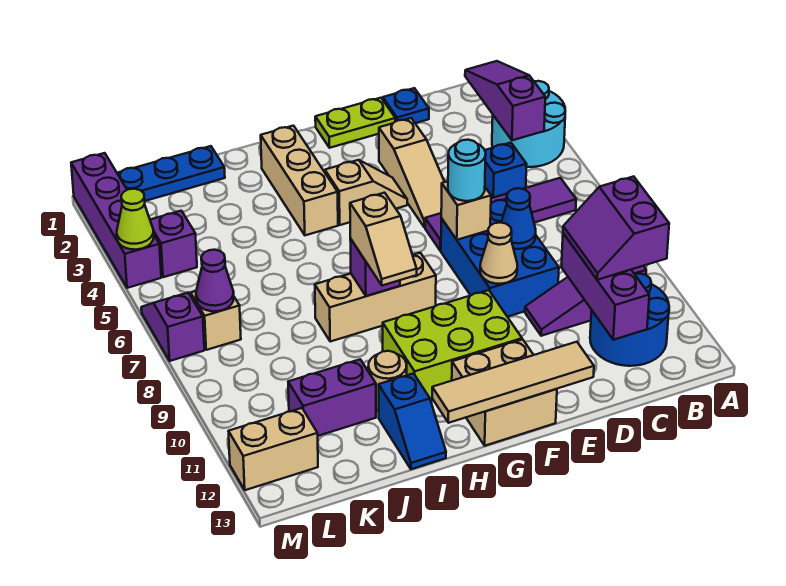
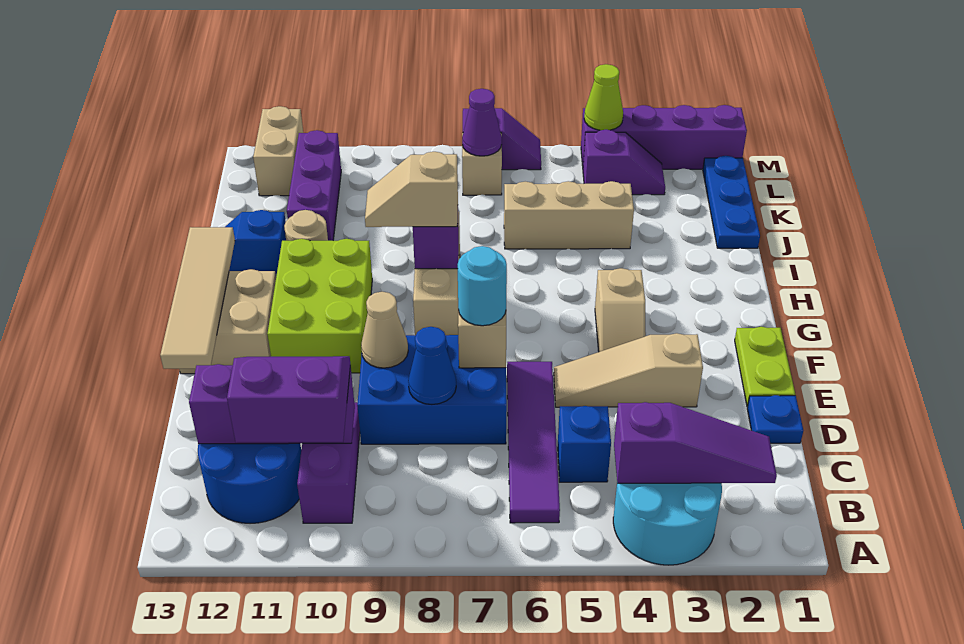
tan brick H2:H4 level 1 -> tan brick J4:J6 level 1
purple brick J11:K11 level 1 -> purple brick J11:L11 level 1

